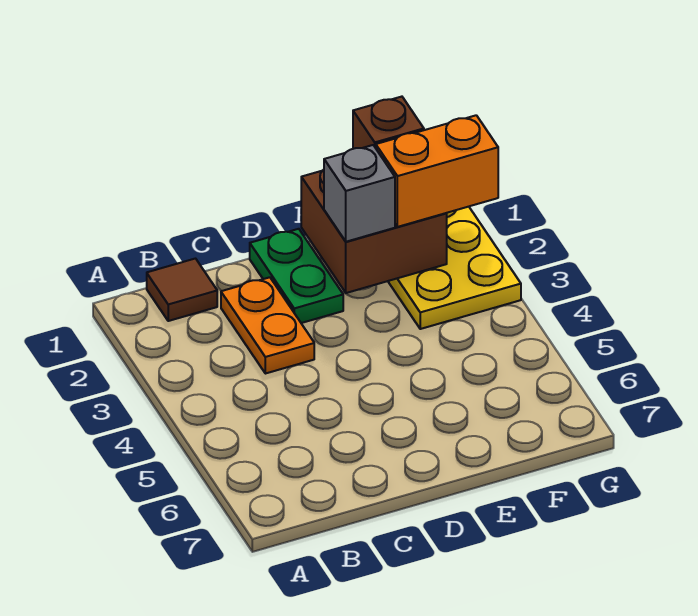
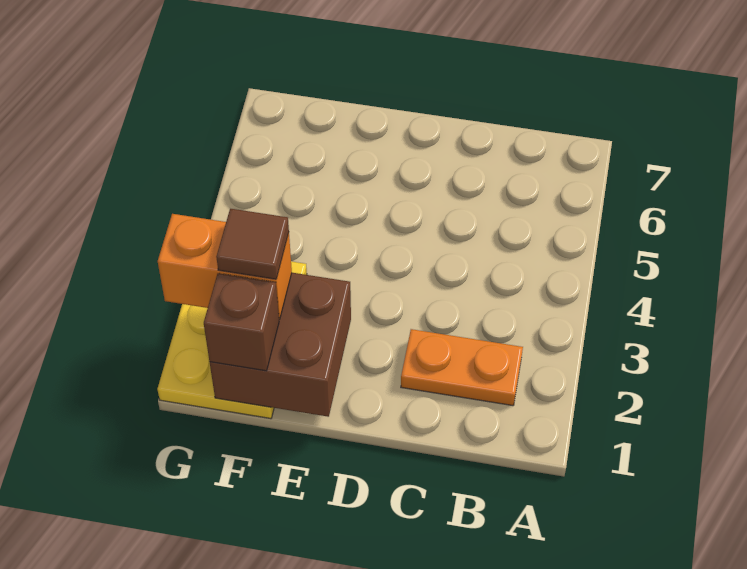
brown tile B1 level 1 -> brown tile F2 level 4
orange plate C2:C3 level 1 -> orange plate B2:C2 level 1
green plate D1:D2 level 1 -> none
grey brick E2 level 3 -> none

